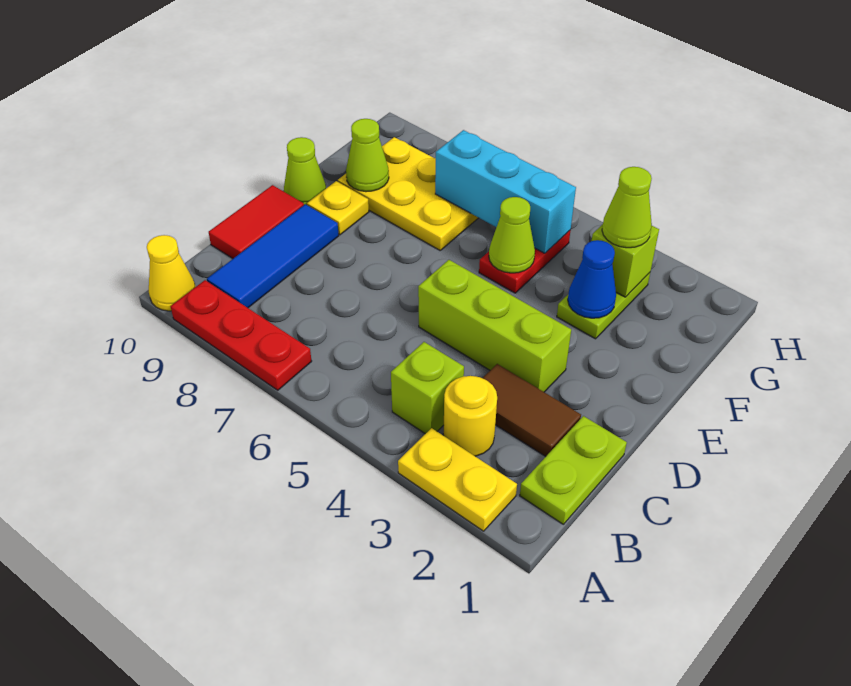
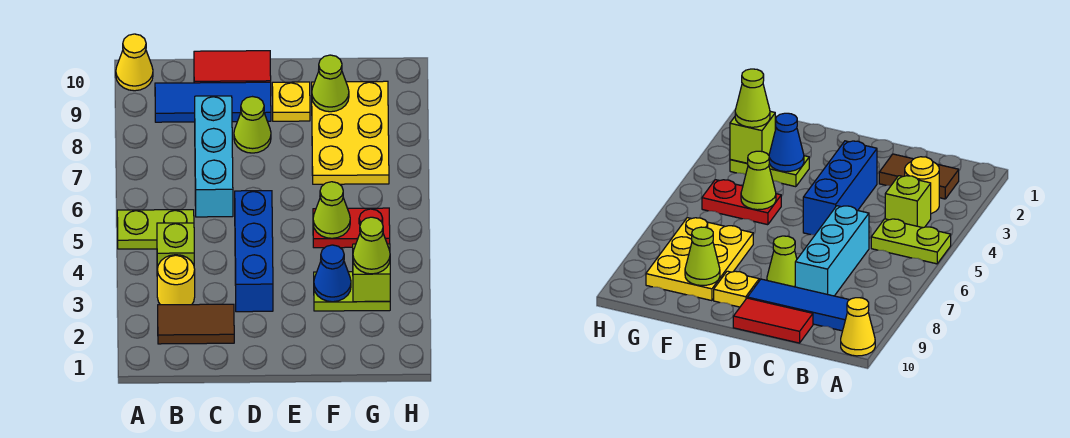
yellow plate A2:A3 level 1 -> none
red plate A7:A9 level 1 -> none
lime plate B1:C1 level 1 -> lime plate A5:B5 level 1
brown tile C2:C3 level 1 -> brown tile B2:C2 level 1
lime brick D3:D5 level 1 -> blue brick D3:D5 level 1
lime cone E10 level 1 -> lime cone D8 level 1
cyan brick G5:G7 level 2 -> cyan brick C6:C8 level 1

